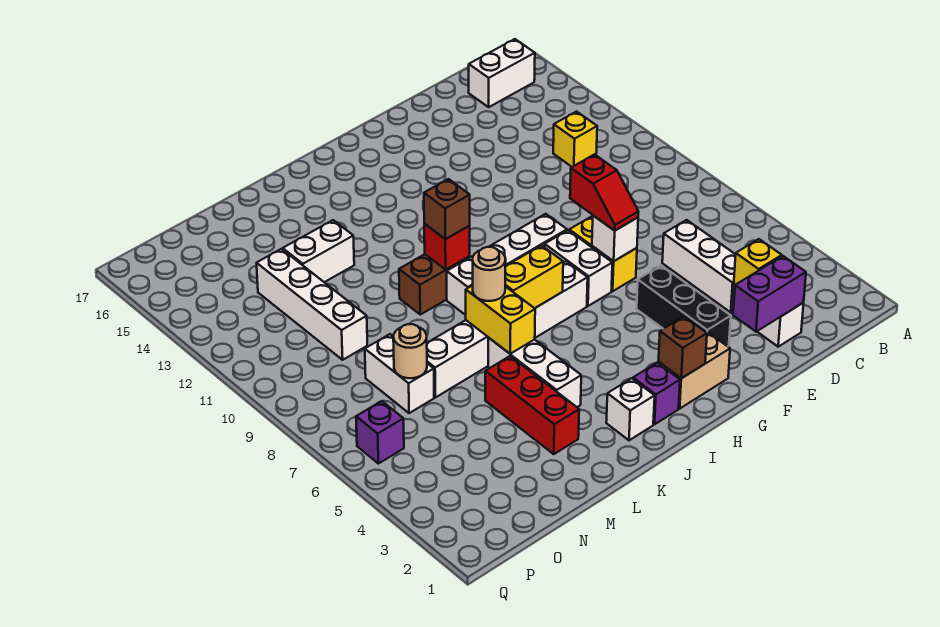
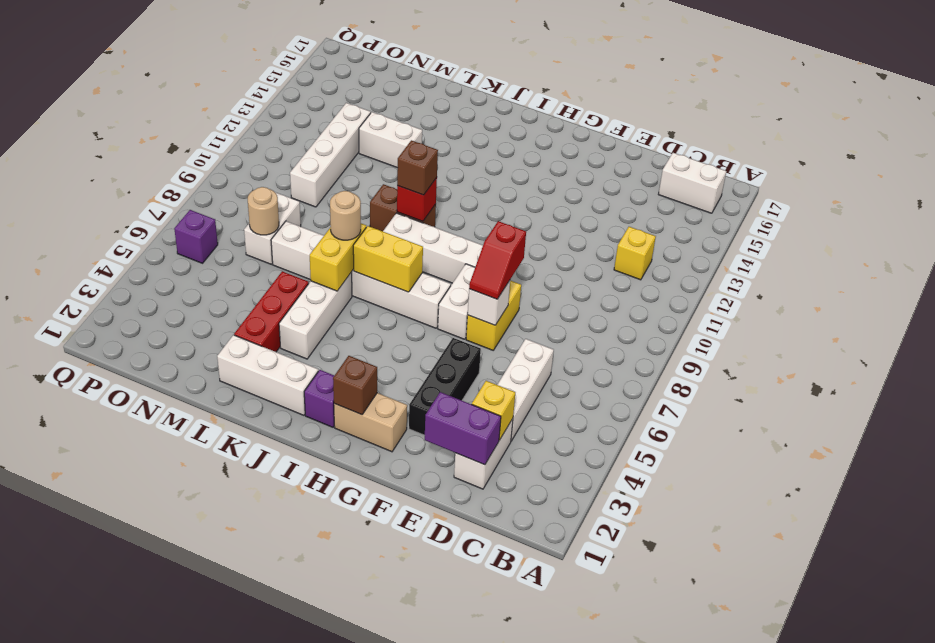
white brick J2 level 1 -> white brick J2:L2 level 1

